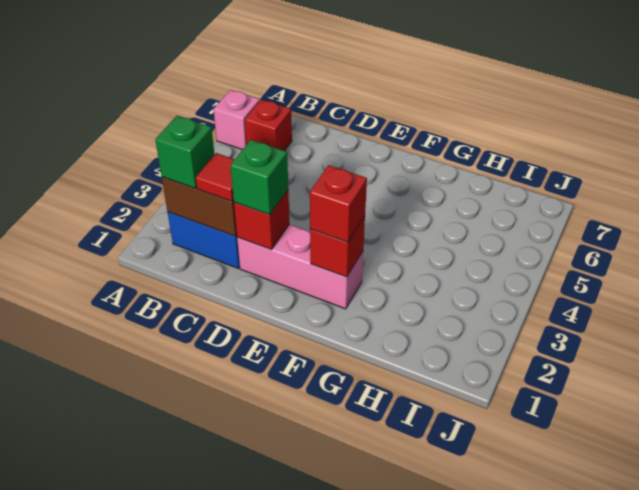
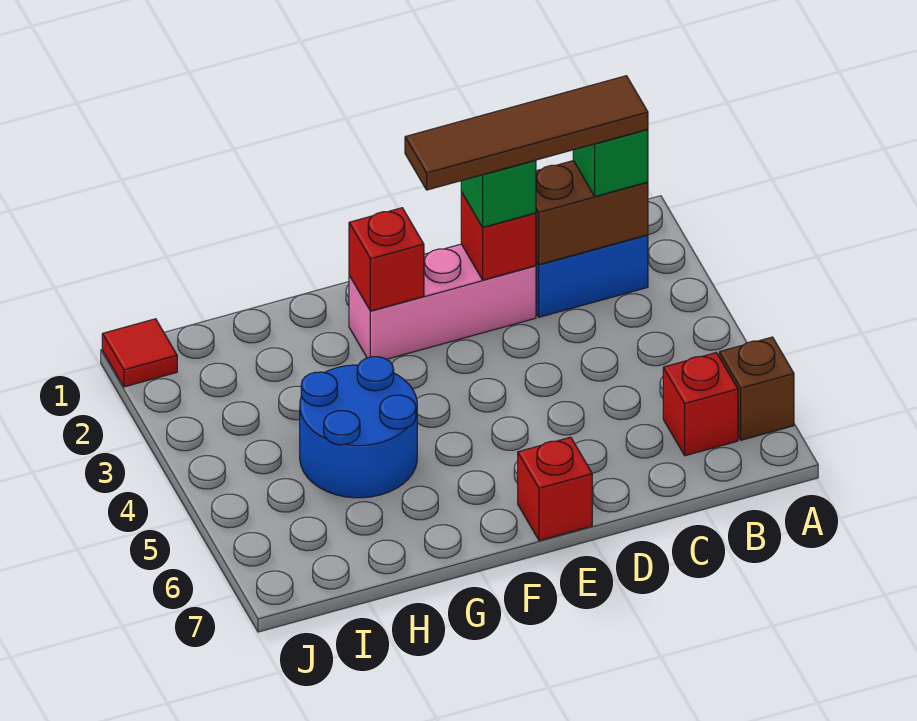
pink brick A6 level 1 -> brown brick A6 level 1
none -> brown tile B2:E2 level 4
red tile C2 level 3 -> red tile J1 level 1
red brick F2 level 3 -> red brick E7 level 1
none -> blue round brick G4:H5 level 1

